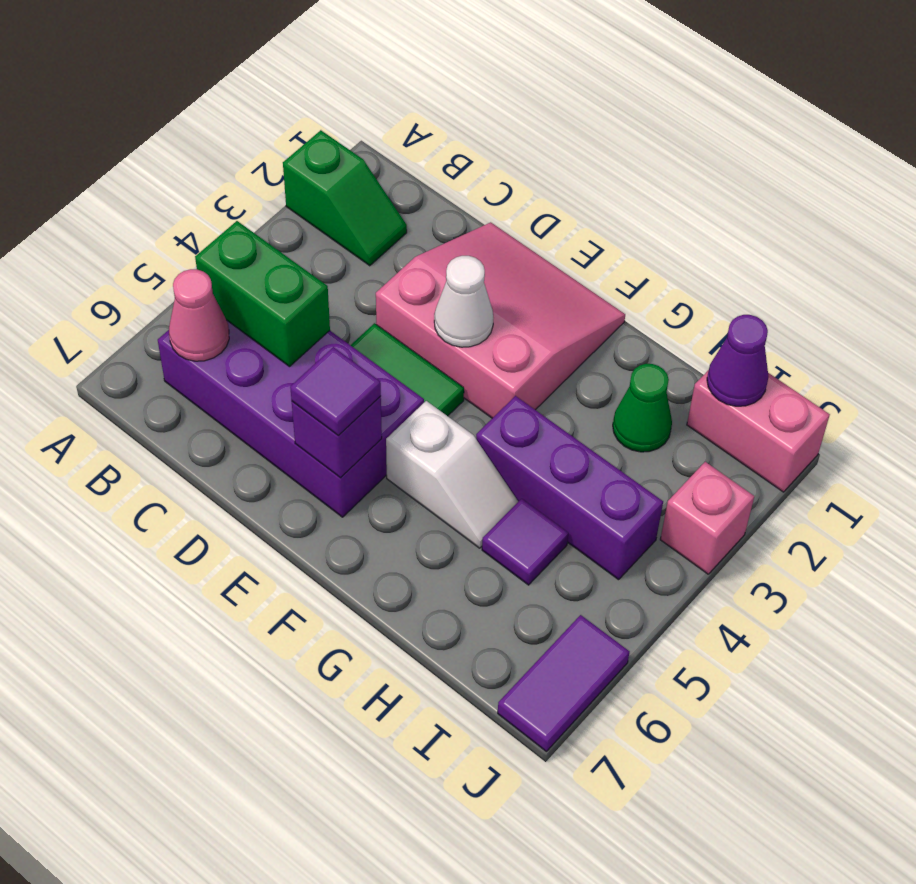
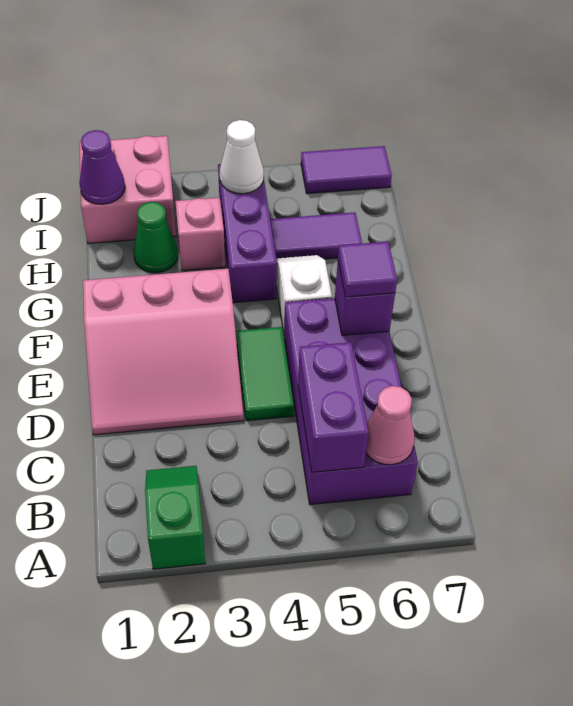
green brick B5:C5 level 2 -> purple brick B5:C5 level 2
pink slope D1:F3 level 1 top 3 -> pink slope D1:F3 level 1 top F
white cone E3 level 2 -> white cone I4 level 2
purple tile H5 level 1 -> purple tile H5:H6 level 1
pink brick I1:J1 level 1 -> pink brick I1:J2 level 1
pink brick J3 level 1 -> pink brick H3 level 1

